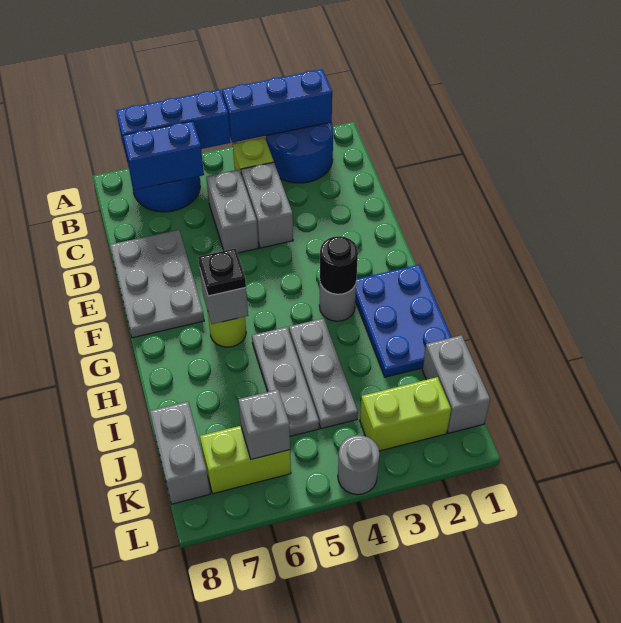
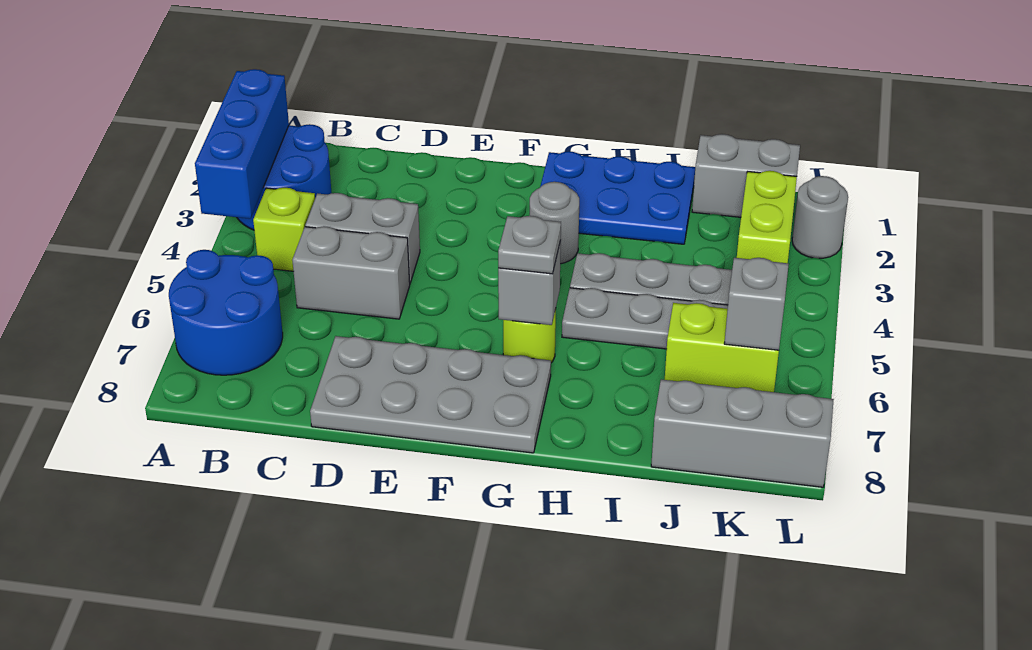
blue brick A5:A7 level 2 -> none
blue brick B6:B7 level 2 -> none
grey plate D7:F8 level 1 -> grey plate D7:G8 level 1
black round brick G3 level 2 -> none
black plate G6 level 3 -> grey plate G6 level 3
grey brick J8:K8 level 1 -> grey brick J8:L8 level 1
lime brick K6:K7 level 1 -> lime brick J6:K6 level 1
grey round brick L4 level 1 -> grey round brick L2 level 1

